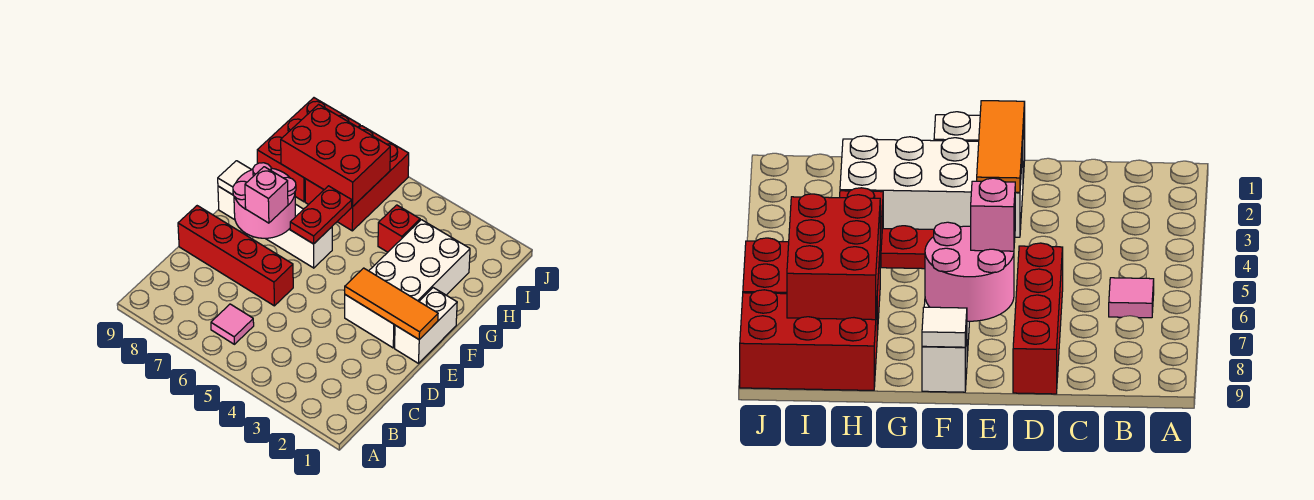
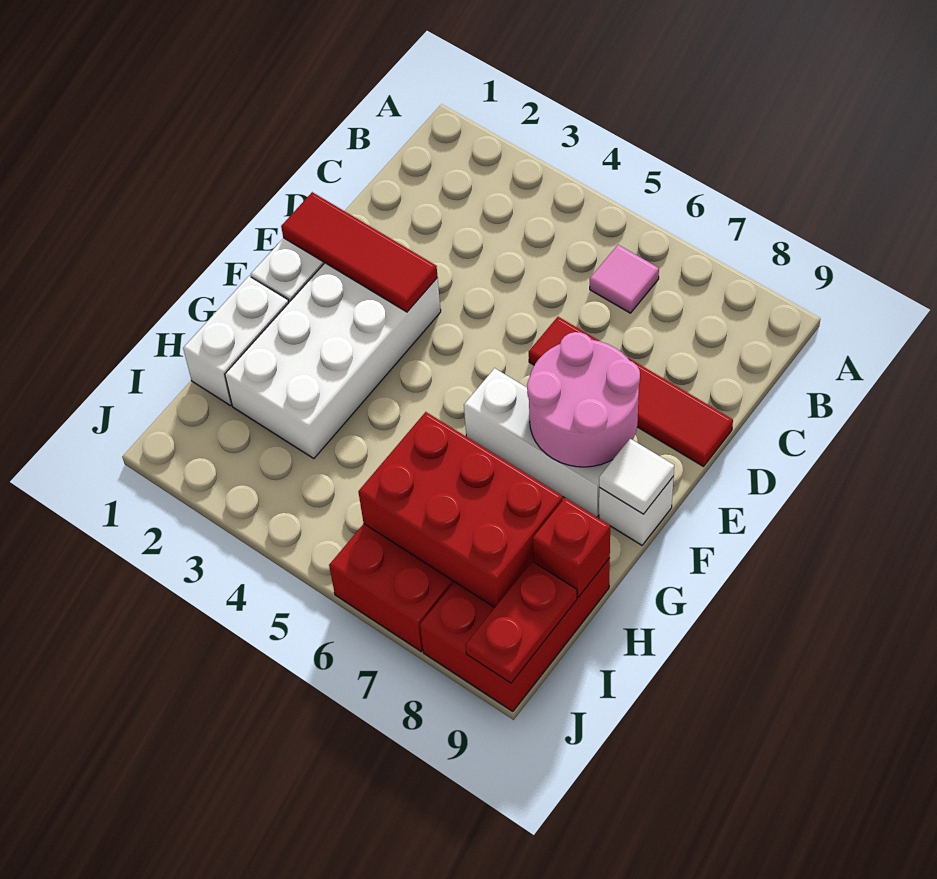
red brick D6:D9 level 1 -> red tile D6:D9 level 1
orange tile E1:E3 level 2 -> red tile E1:E3 level 2
pink brick E7 level 3 -> none
red plate F6:G6 level 2 -> red plate I9:J9 level 2
none -> white brick G1:H1 level 1
red brick H4 level 1 -> red brick H9 level 2

